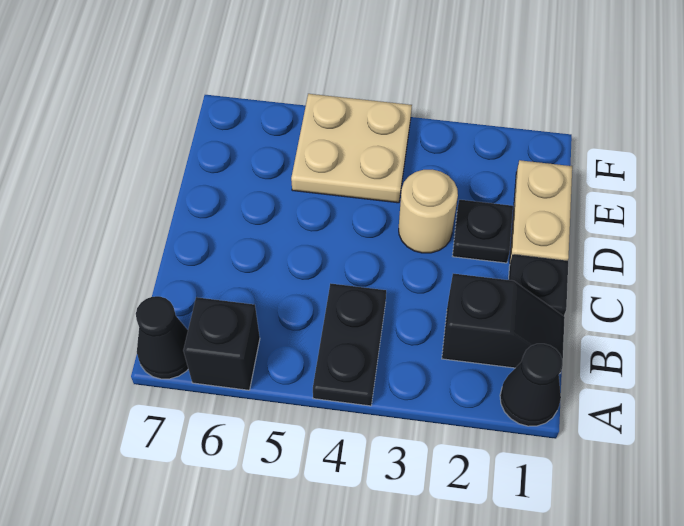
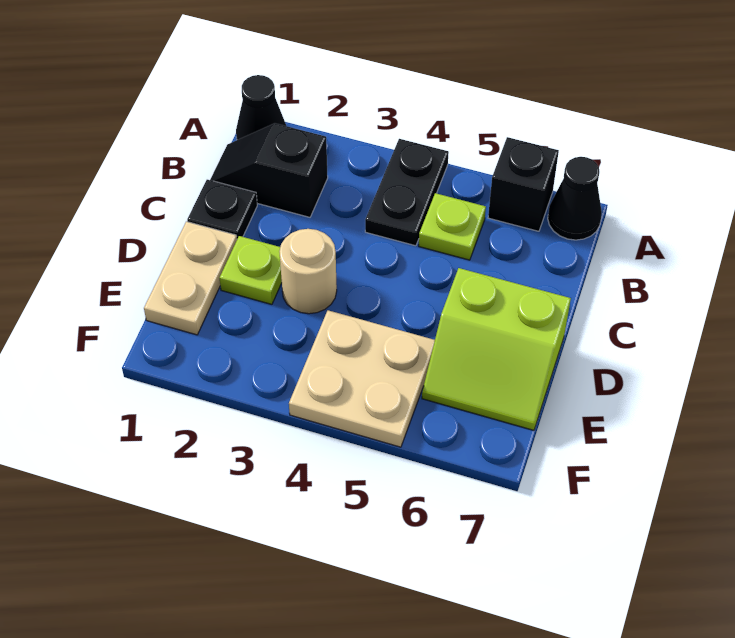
none -> lime plate B5 level 1
black plate D2 level 1 -> lime plate D2 level 1
none -> lime slope D6:E7 level 1 top D

